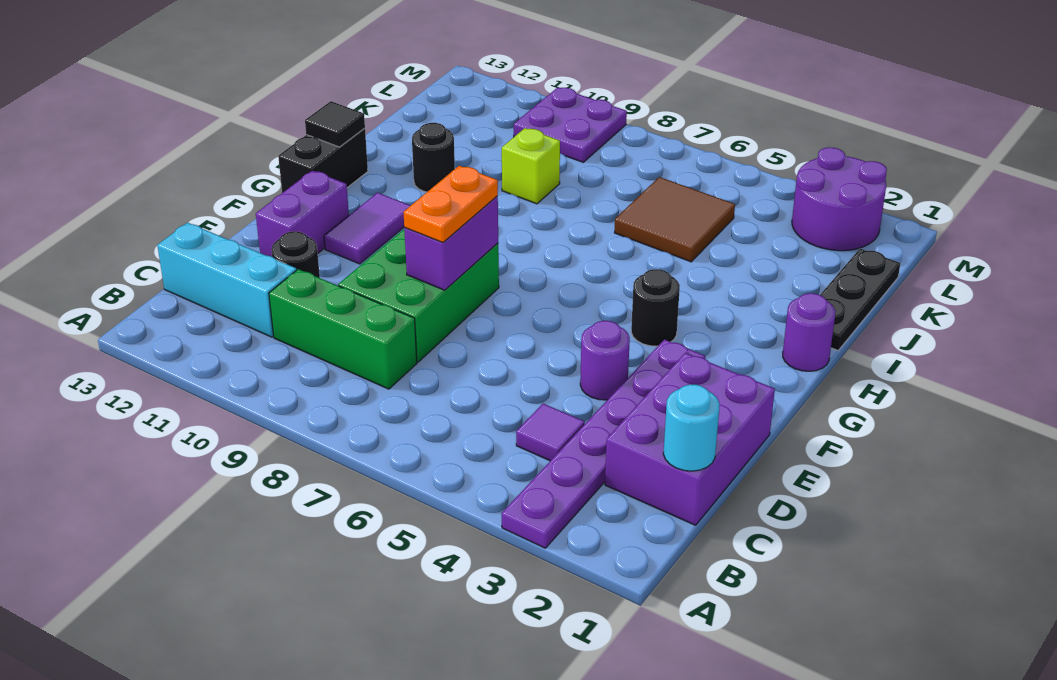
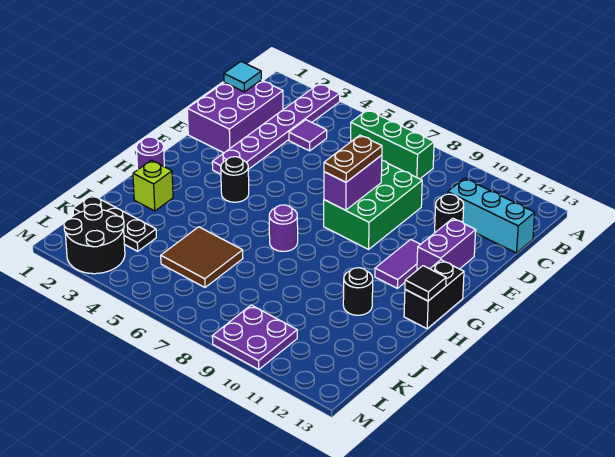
cyan round brick C1 level 2 -> cyan tile C1 level 2
green brick C8:C10 level 1 -> green brick B6:B8 level 1
purple round brick E4 level 1 -> purple round brick H7 level 1
orange plate E8:F8 level 3 -> brown plate E8:F8 level 3
black plate I1:K1 level 1 -> black plate K1:K3 level 1
lime brick J9 level 1 -> lime brick I2 level 1
purple round brick L2:M3 level 1 -> black round brick L2:M3 level 1

